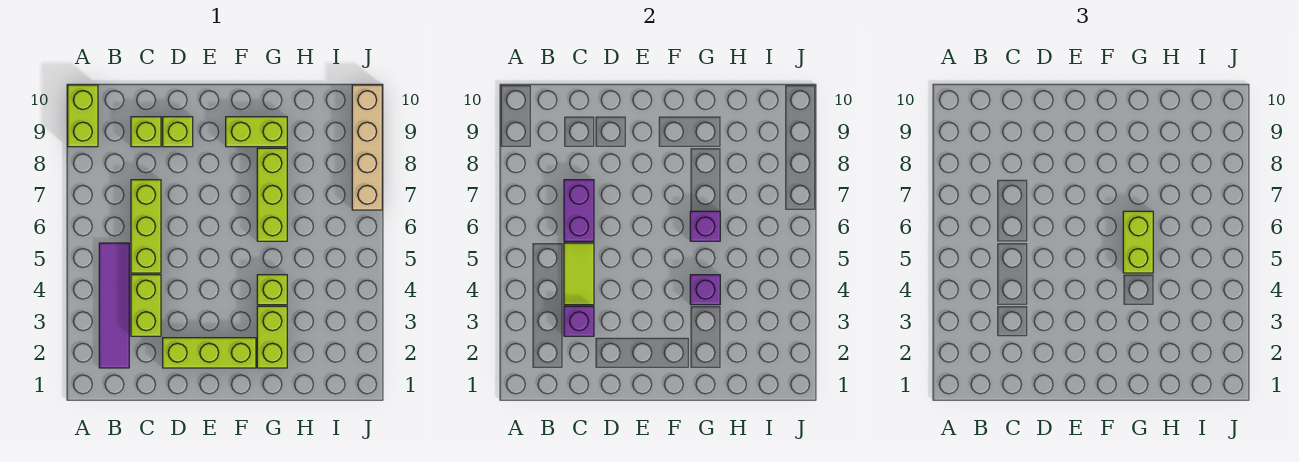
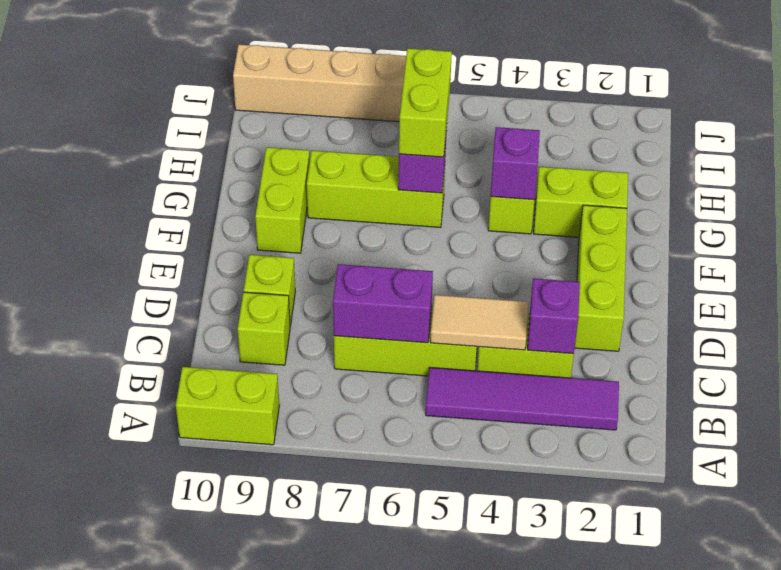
lime tile C4:C5 level 2 -> tan tile C4:C5 level 2
lime brick G5:G6 level 3 -> lime brick G6:H6 level 3

